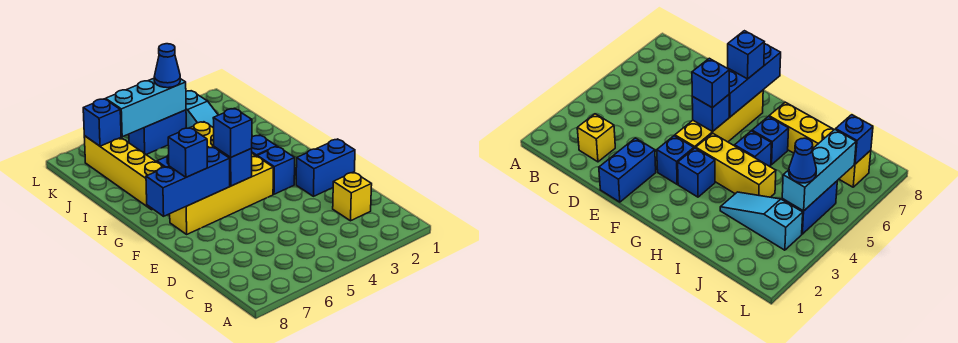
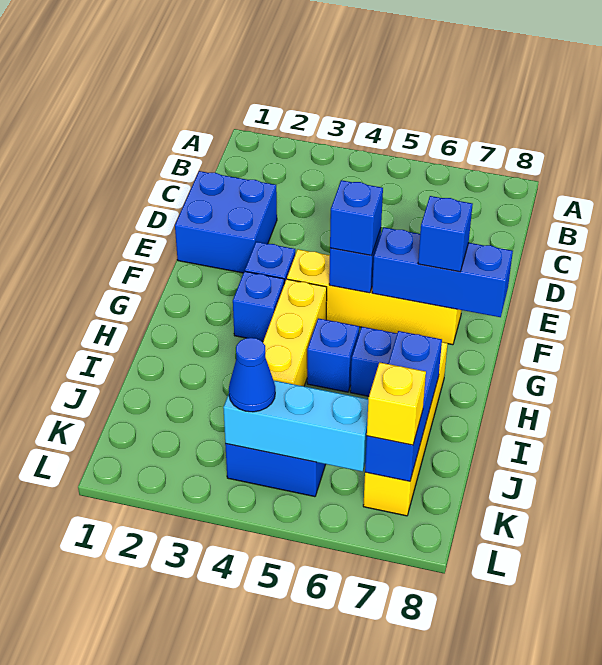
yellow brick C2 level 1 -> yellow brick K7 level 3
blue brick E1:E2 level 1 -> blue brick D1:E2 level 1
cyan slope I3:K3 level 1 top K -> none
blue brick K7 level 2 -> blue brick I7:K7 level 2

